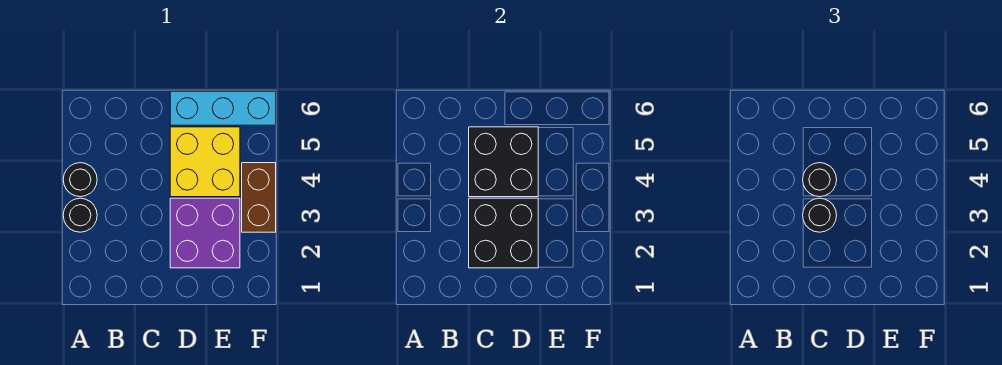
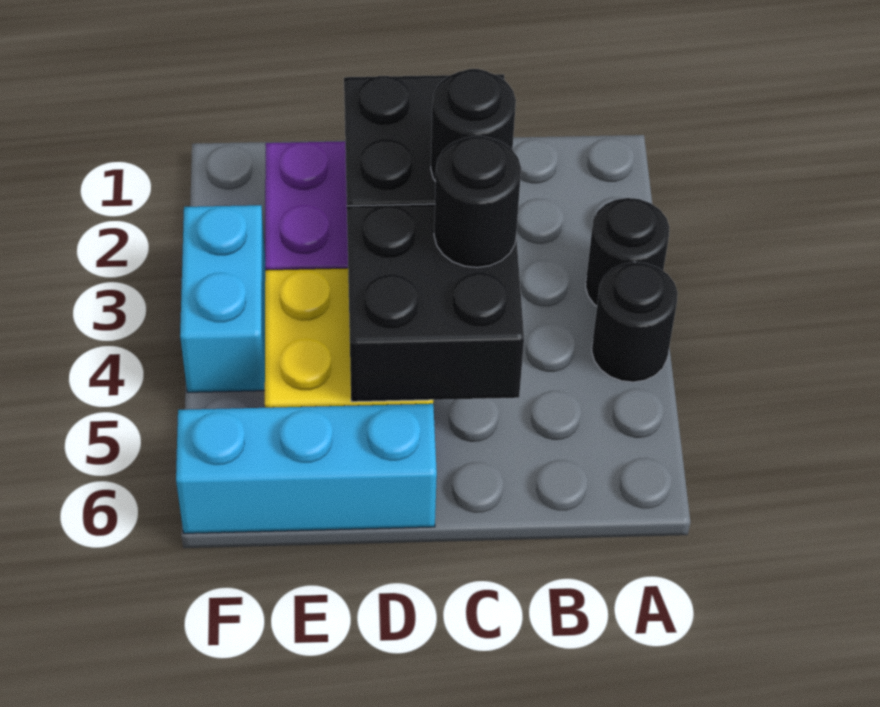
brown brick F3:F4 level 1 -> cyan brick F3:F4 level 1

